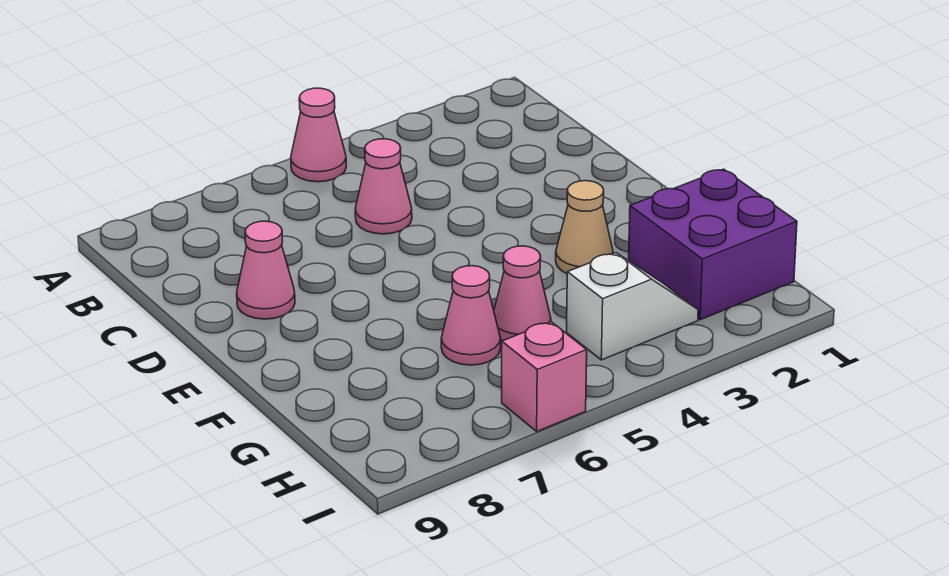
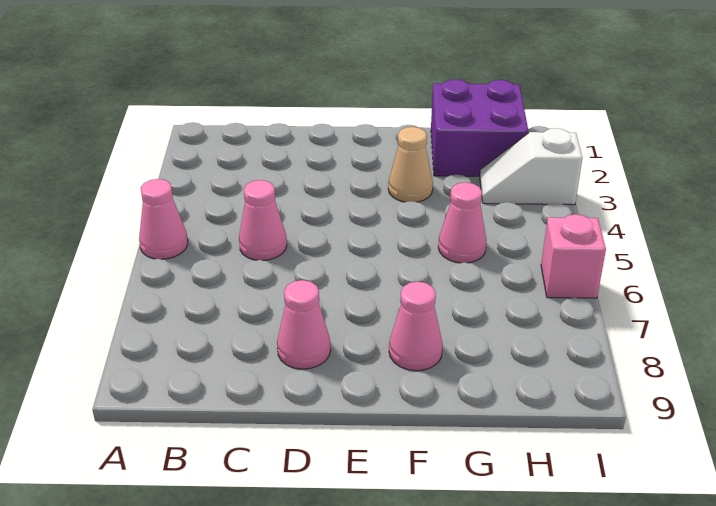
pink cone G6 level 1 -> pink cone F8 level 1
white slope H3:H4 level 1 top 4 -> white slope H3:I3 level 1 top I

